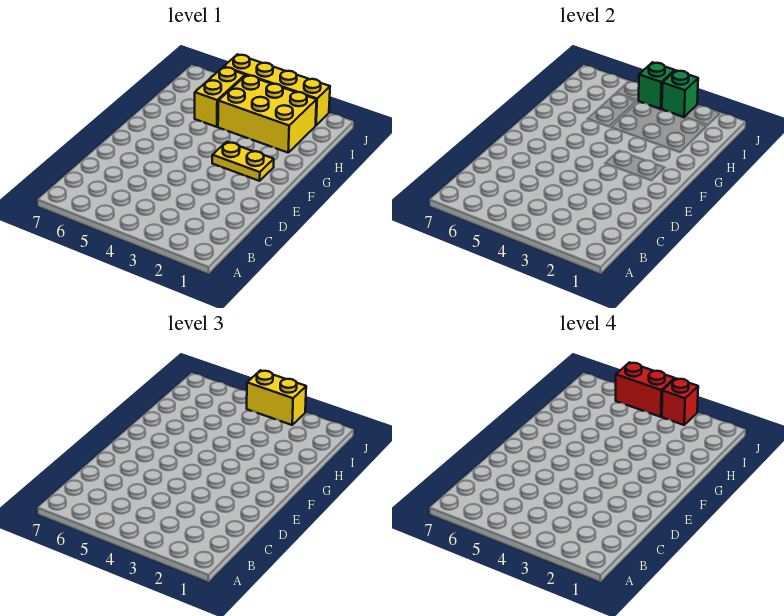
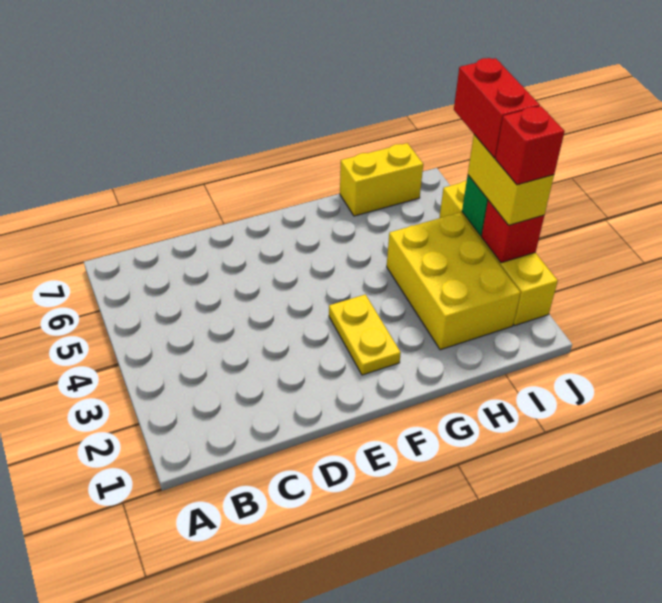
yellow brick H5:I5 level 1 -> yellow brick H7:I7 level 1
green brick J3 level 2 -> red brick J3 level 2

